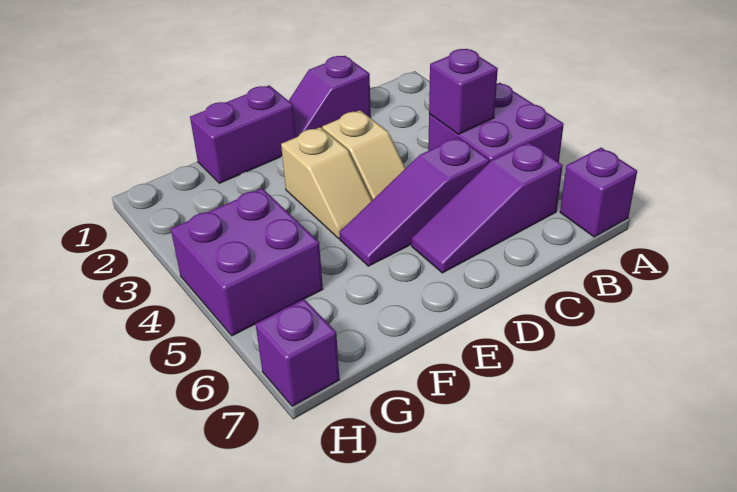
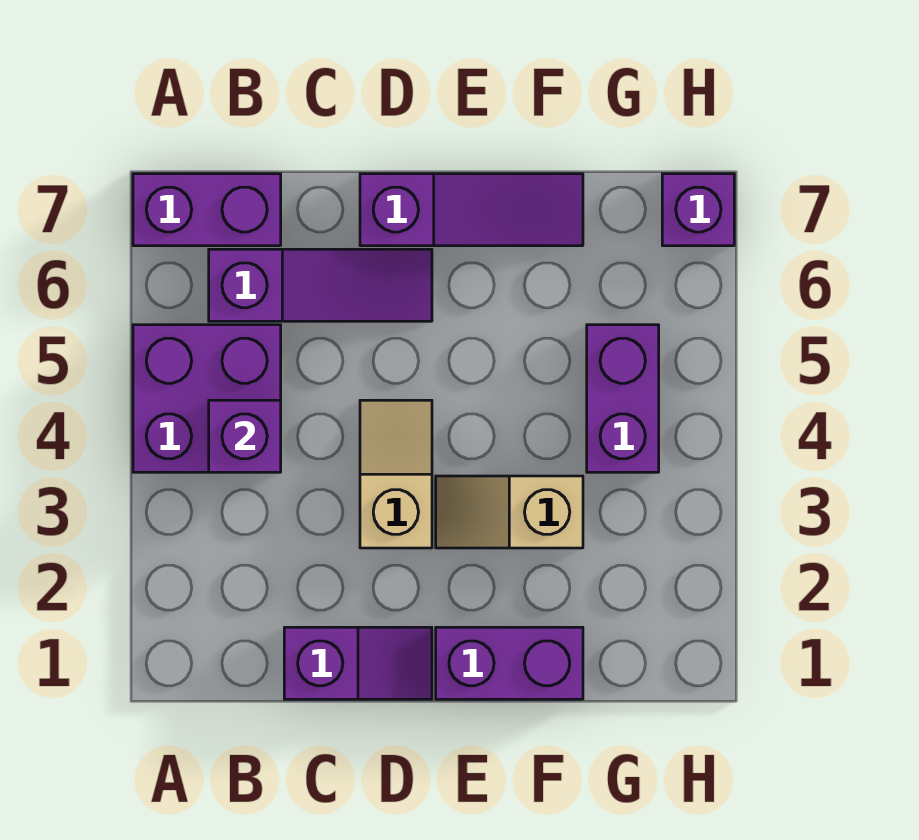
purple brick A7 level 1 -> purple brick A7:B7 level 1
purple slope C5:E5 level 1 top C -> purple slope D7:F7 level 1 top D
tan slope E3:E4 level 1 top 3 -> tan slope E3:F3 level 1 top F
purple brick G4:H5 level 1 -> purple brick G4:G5 level 1

